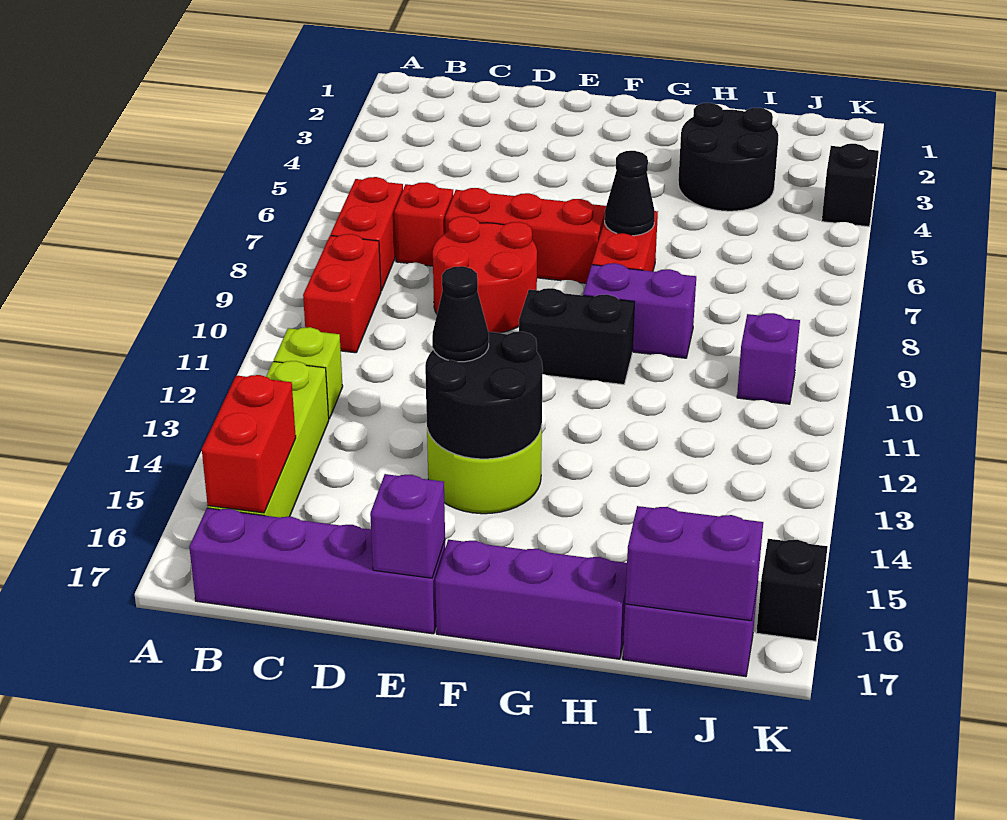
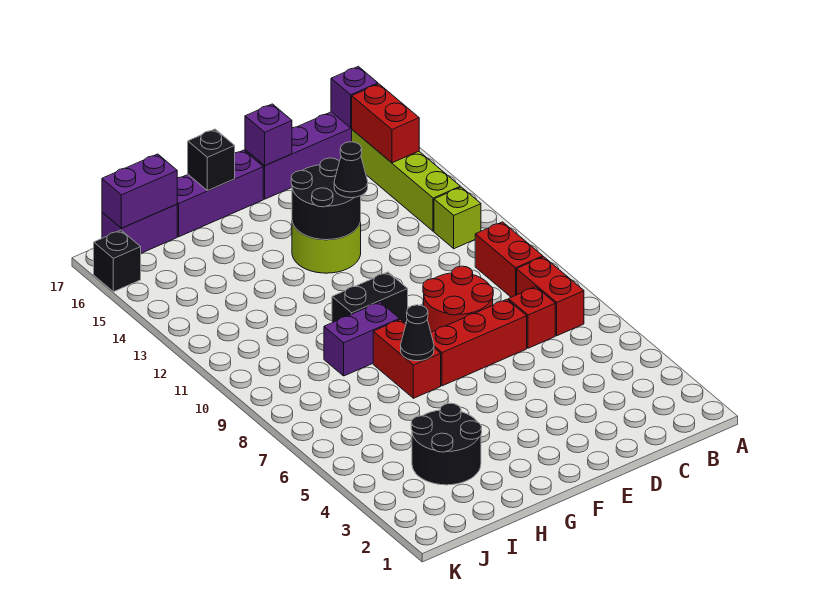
purple brick J10 level 1 -> purple brick B17 level 2
black brick K4 level 1 -> black brick G17 level 2

